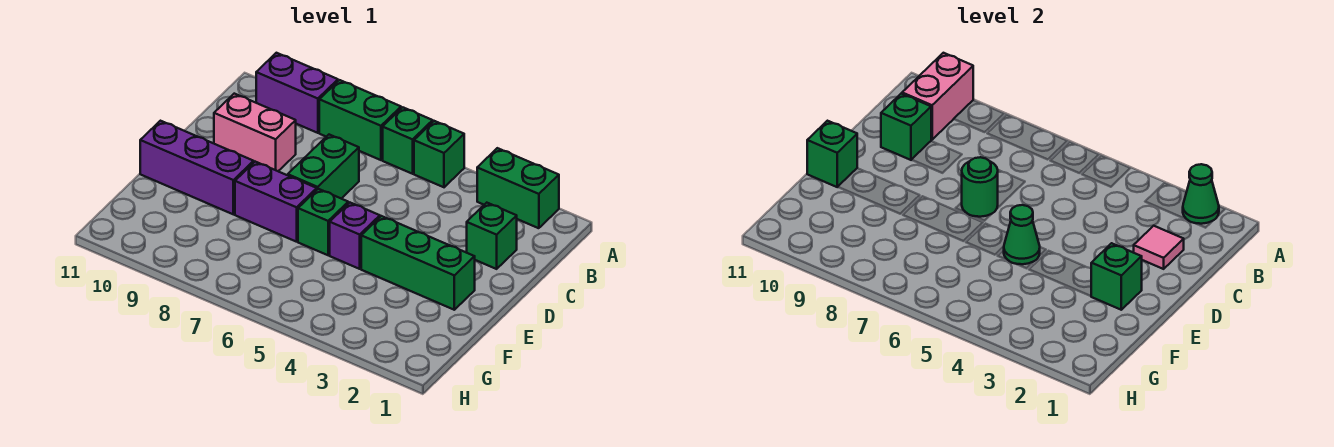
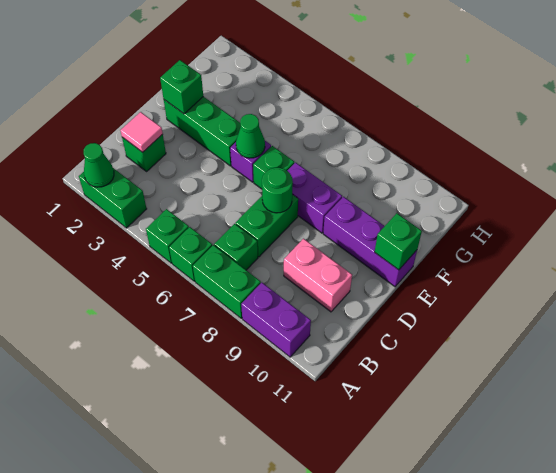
pink brick A10:B10 level 2 -> none
green brick C10 level 2 -> green brick B7 level 1

